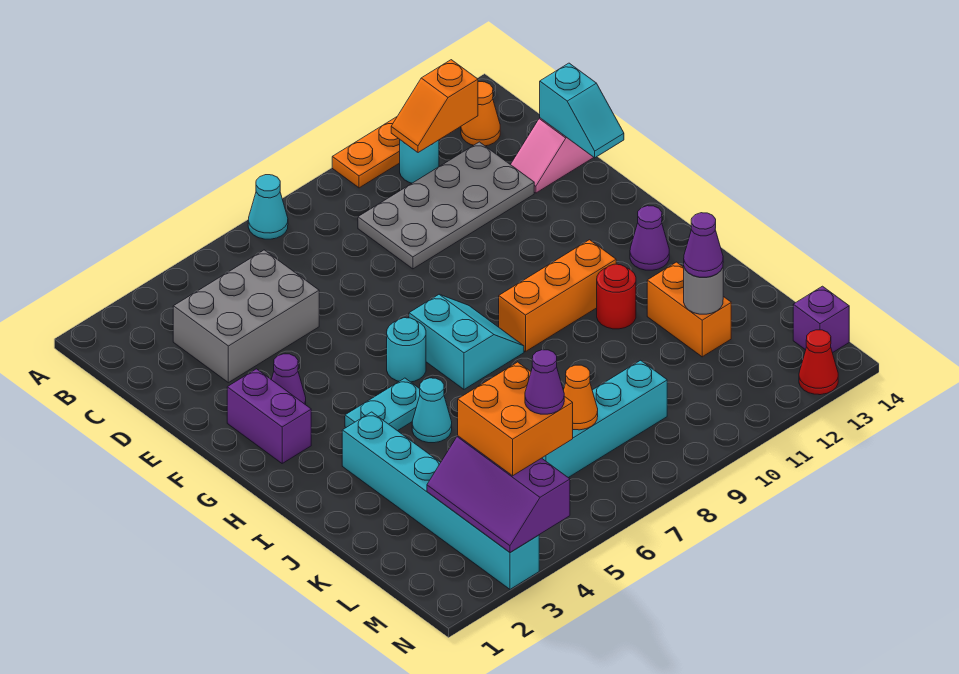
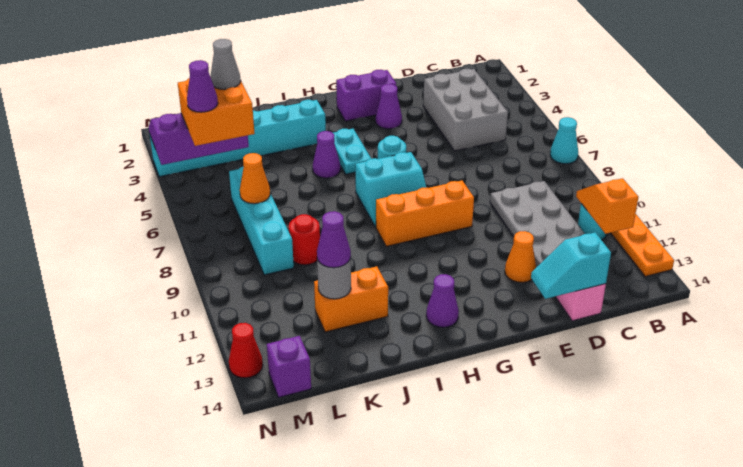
orange cone B13 level 1 -> orange cone E12 level 1
orange brick H9:H11 level 1 -> orange brick F9:H9 level 1
cyan cone I5 level 1 -> purple cone I5 level 1
red round brick I11 level 1 -> red round brick K9 level 1
none -> grey cone L4 level 4

